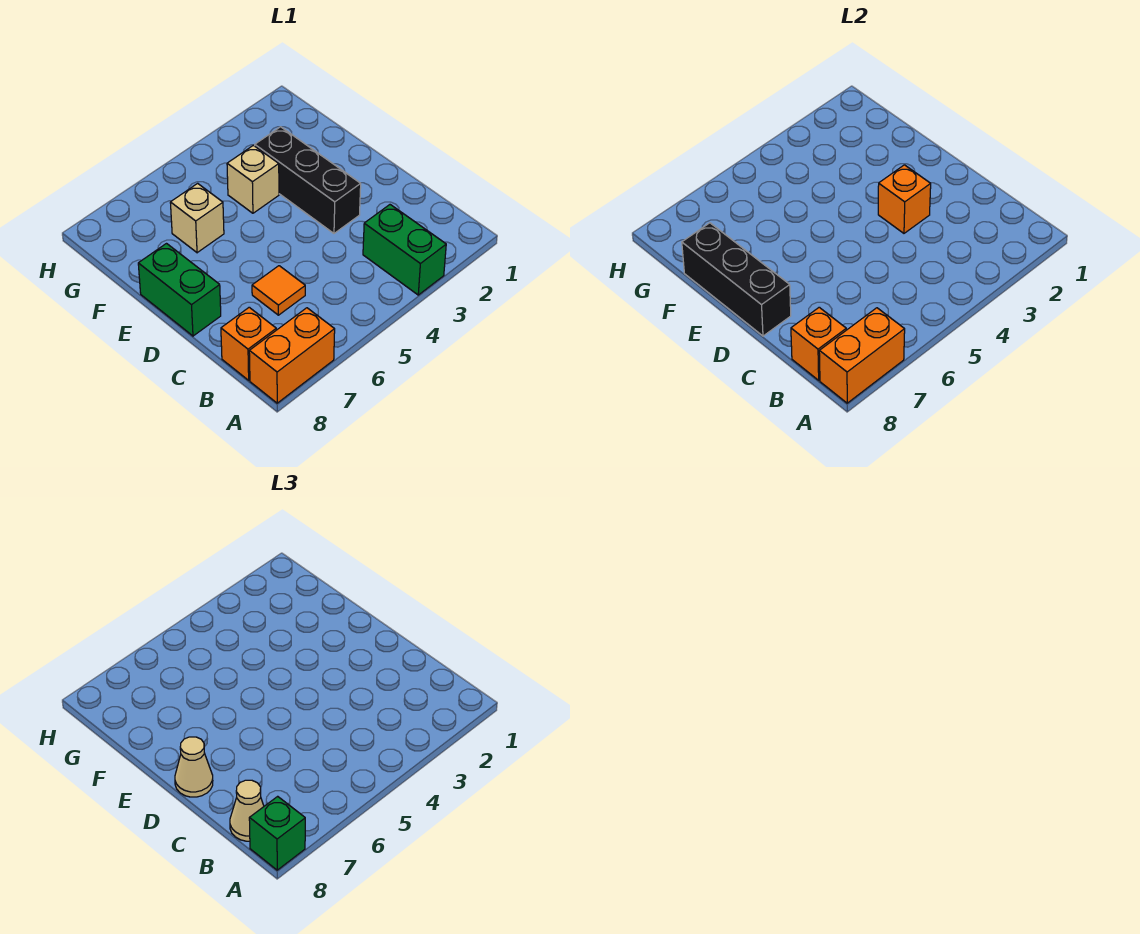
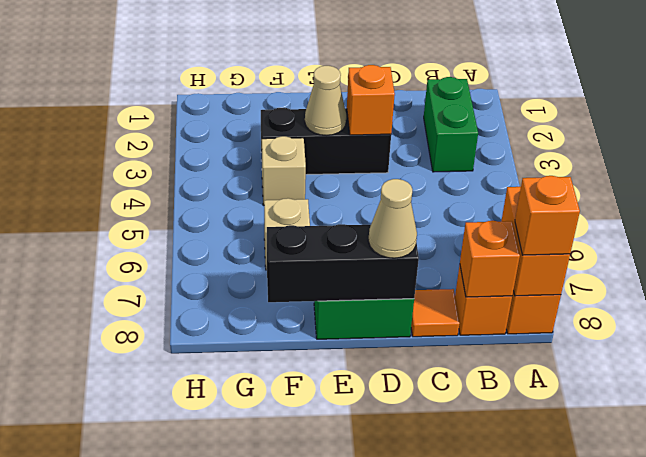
green brick A3:B3 level 1 -> green brick B2:B3 level 1
green brick A8 level 3 -> orange brick A8 level 3
tan cone B8 level 3 -> tan cone E3 level 2
orange tile C6 level 1 -> orange tile C8 level 1

